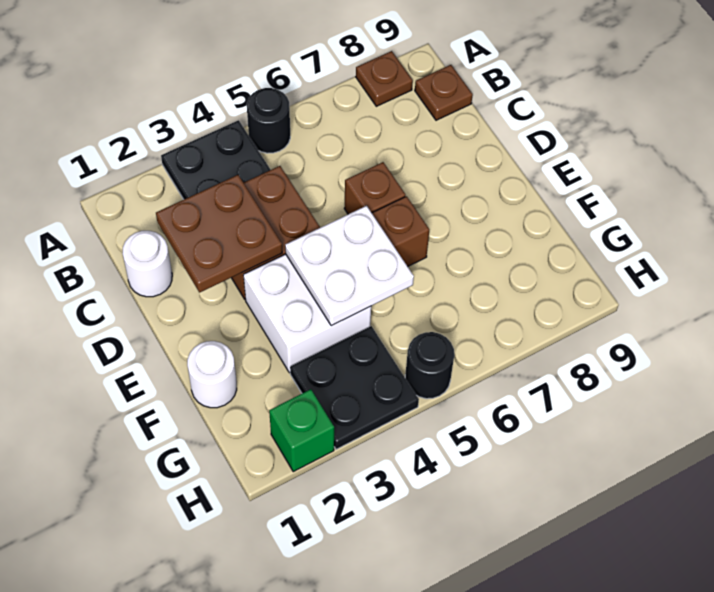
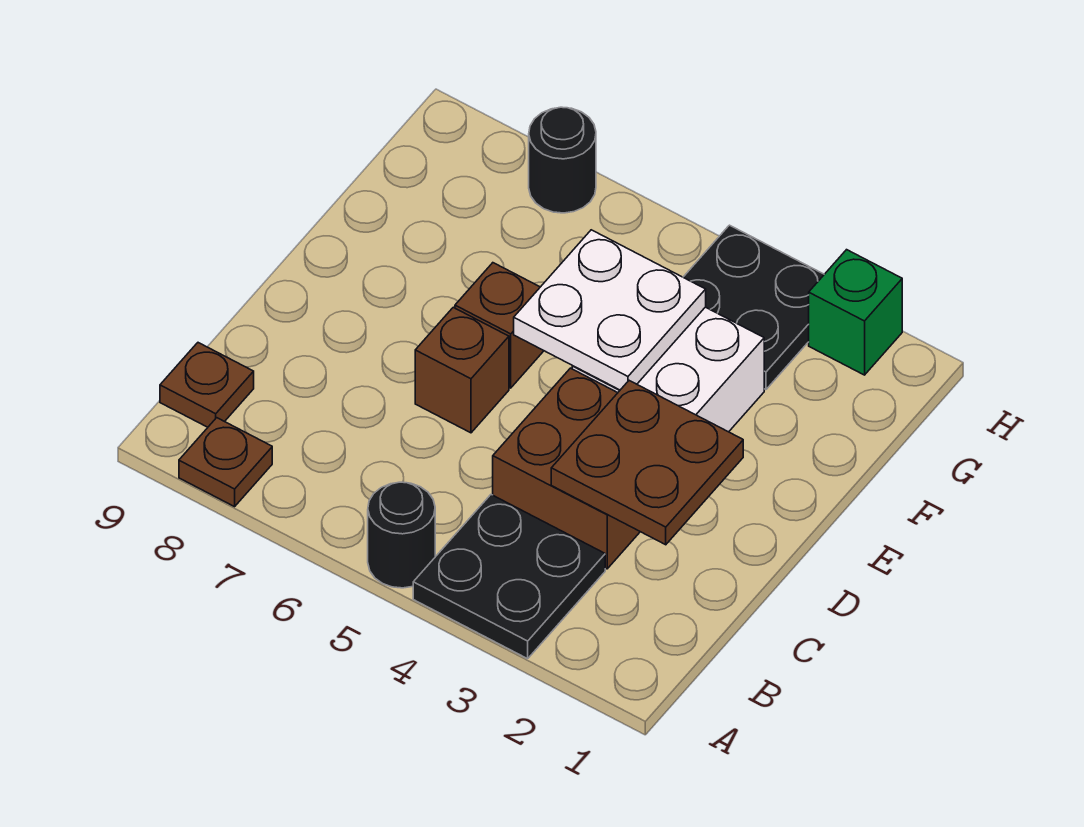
white round brick C1 level 1 -> none
white round brick F1 level 1 -> none
black round brick H5 level 1 -> black round brick H7 level 1

